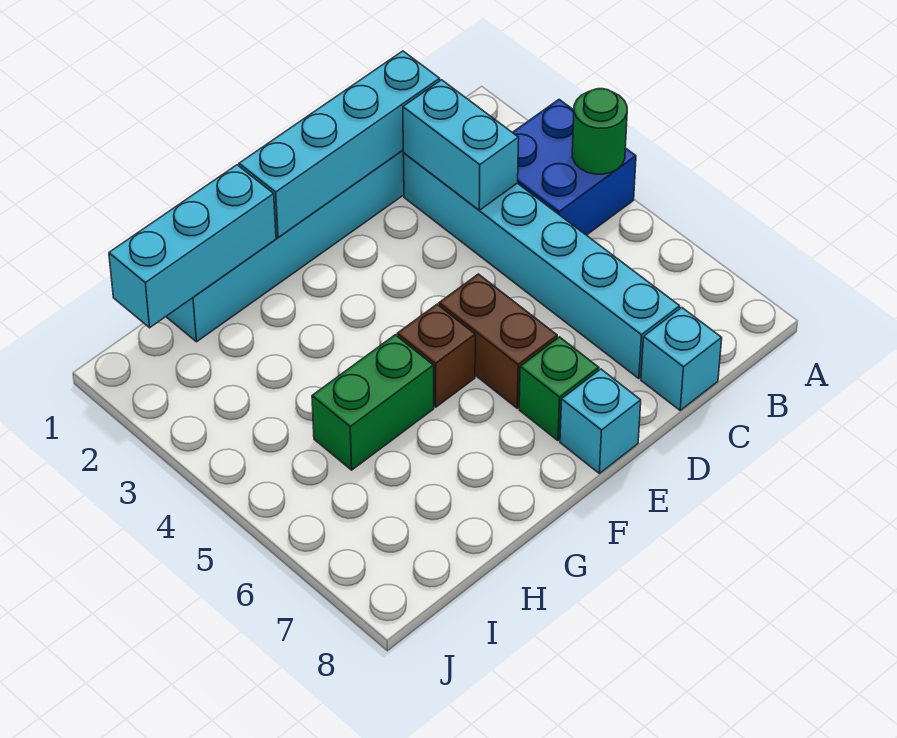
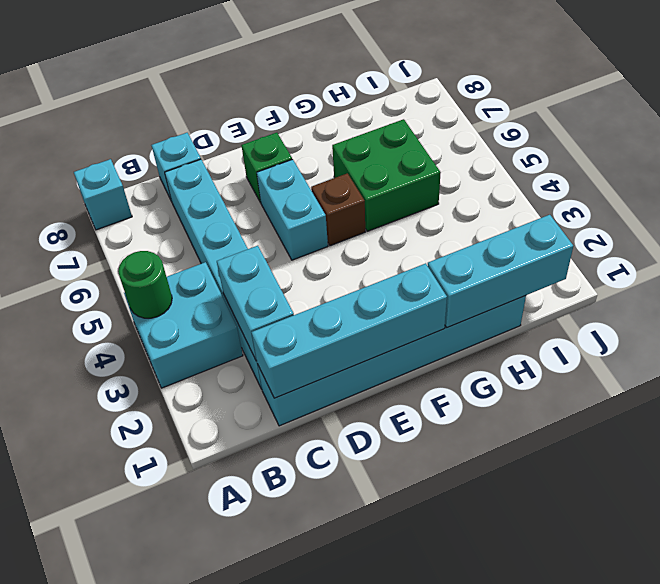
blue brick A3:B4 level 1 -> cyan brick A3:B4 level 1
brown brick E5:E6 level 1 -> cyan brick E5:E6 level 1
cyan brick E8 level 1 -> cyan brick A8 level 1
green brick G5:H5 level 1 -> green brick G5:H6 level 1

